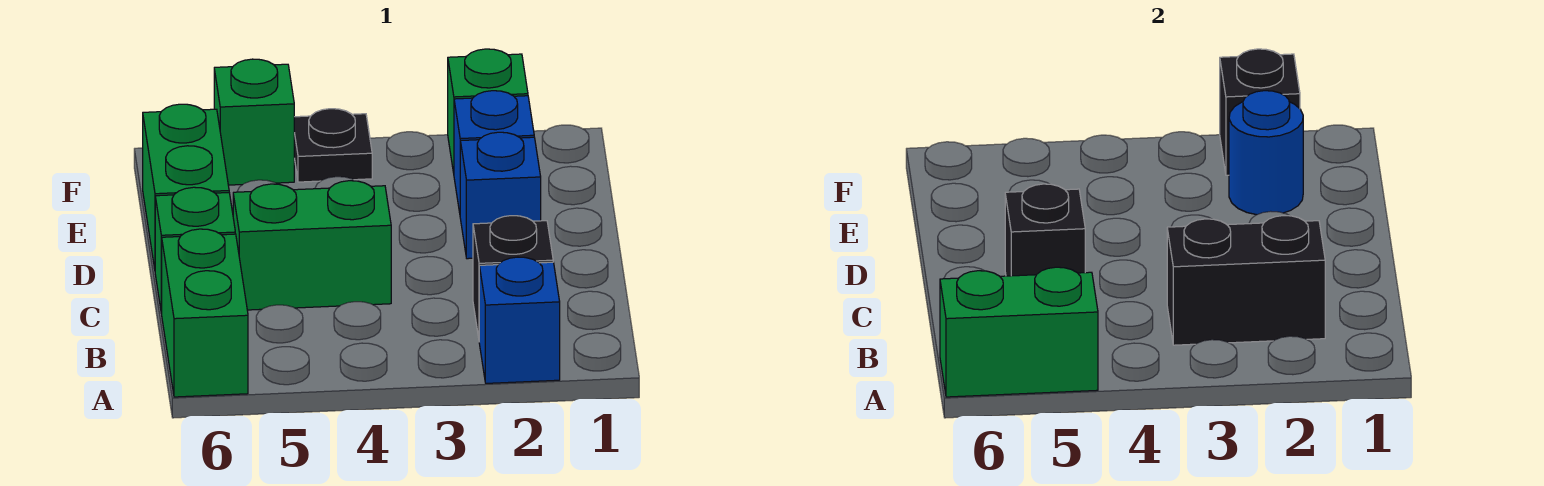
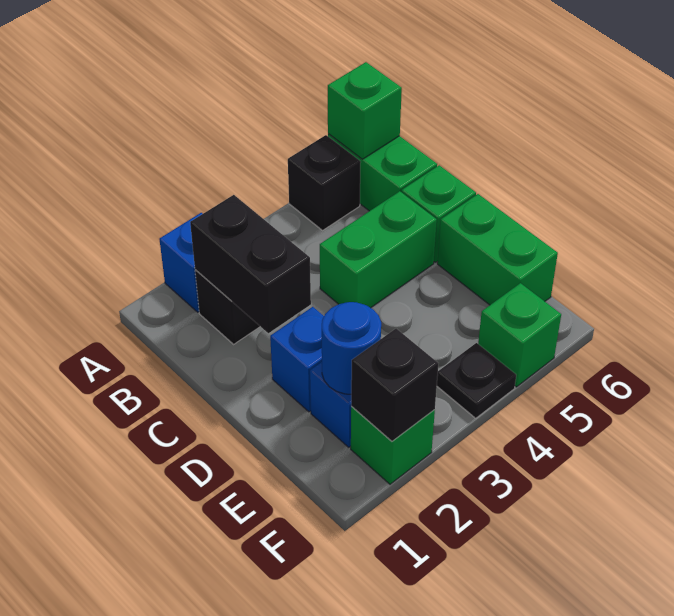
green brick A5:A6 level 2 -> green brick A6 level 2
black brick B2:B3 level 2 -> black brick B2:C2 level 2
black brick C5 level 2 -> black brick A5 level 1

